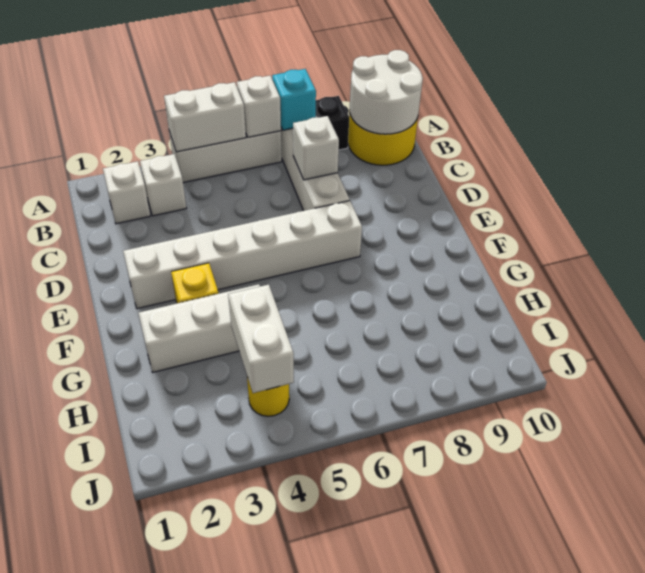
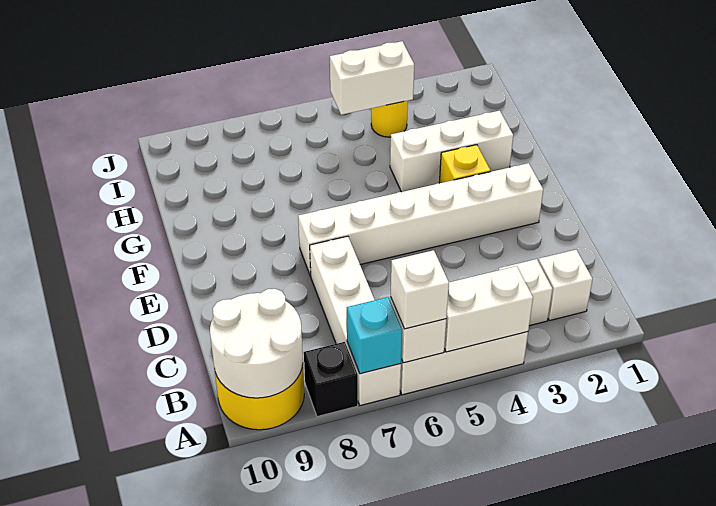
white brick C7 level 2 -> white brick A6 level 3
white brick H4:I4 level 2 -> white brick I4:I5 level 2

